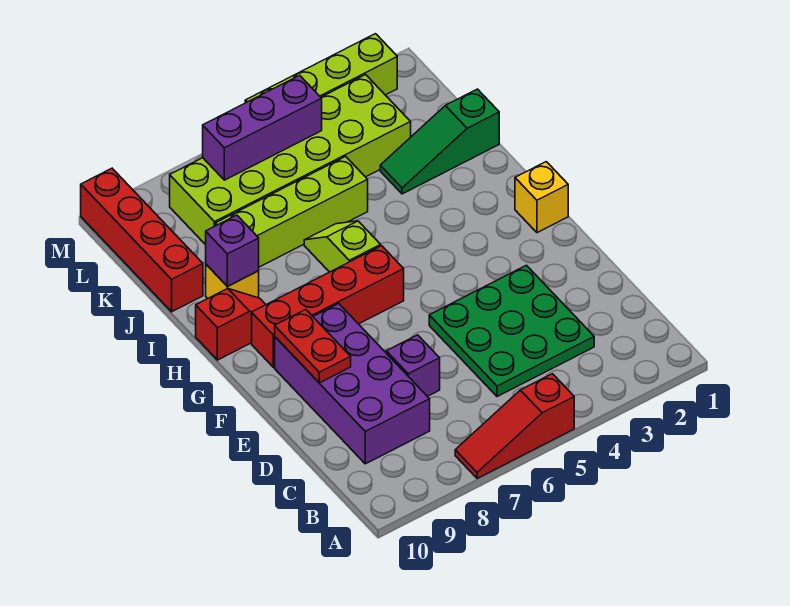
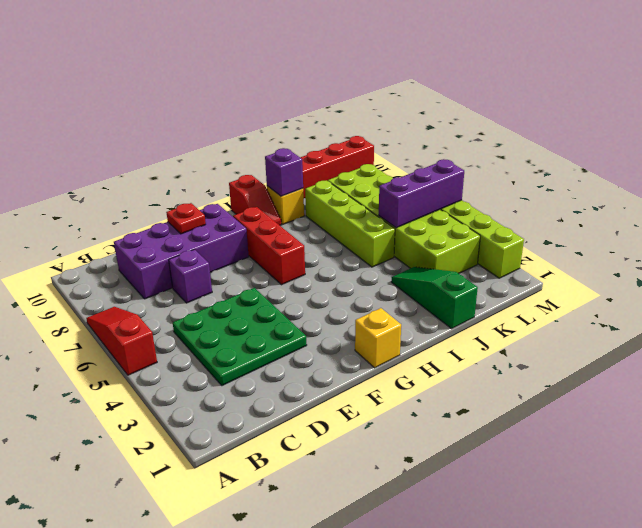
red plate E9:F9 level 2 -> red plate E9 level 2
red brick G6:G9 level 1 -> red brick G6:G8 level 1
lime slope H6:I6 level 1 top H -> none
purple brick L5:L7 level 2 -> purple brick K5:M5 level 2

